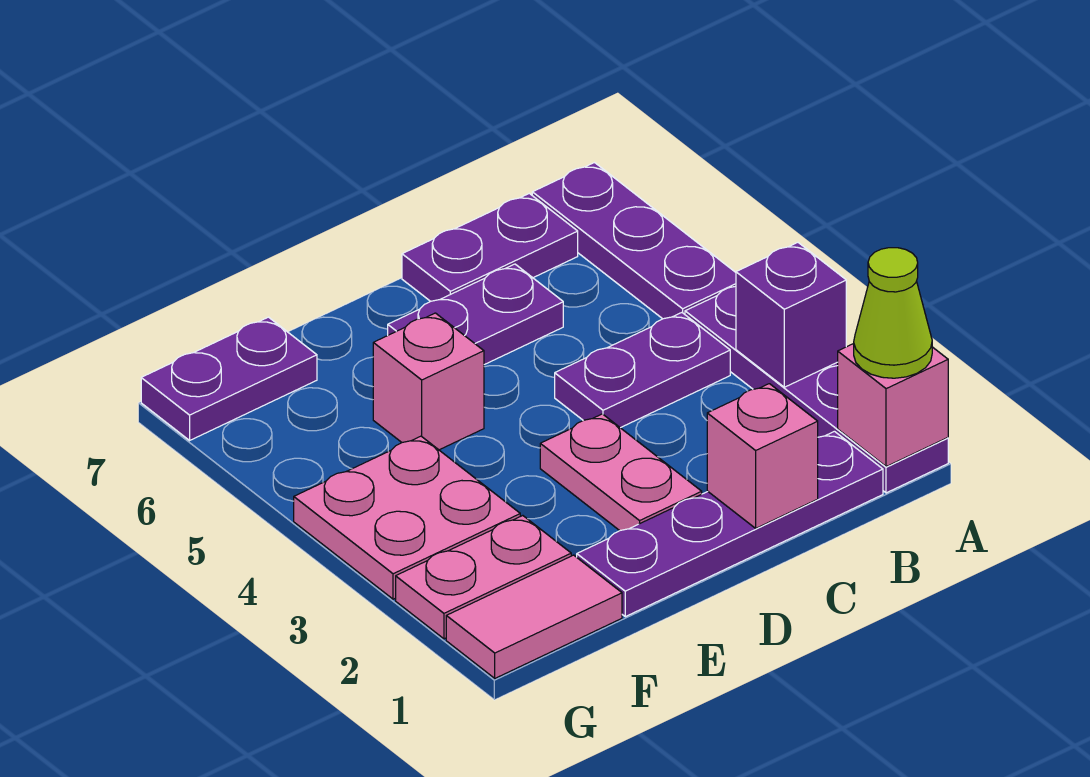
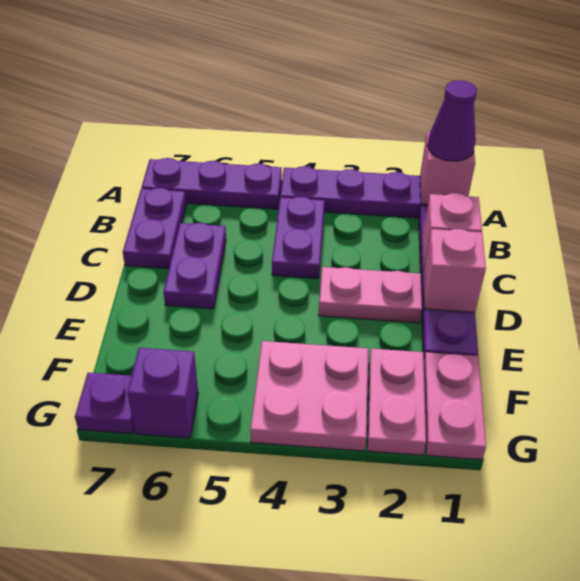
lime cone A1 level 3 -> purple cone A1 level 3
purple brick A3 level 2 -> purple brick G6 level 1
pink brick E5 level 1 -> pink brick D1 level 2
pink tile F1:G1 level 1 -> pink plate F1:G1 level 1
purple plate F7:G7 level 1 -> purple plate G7 level 1

